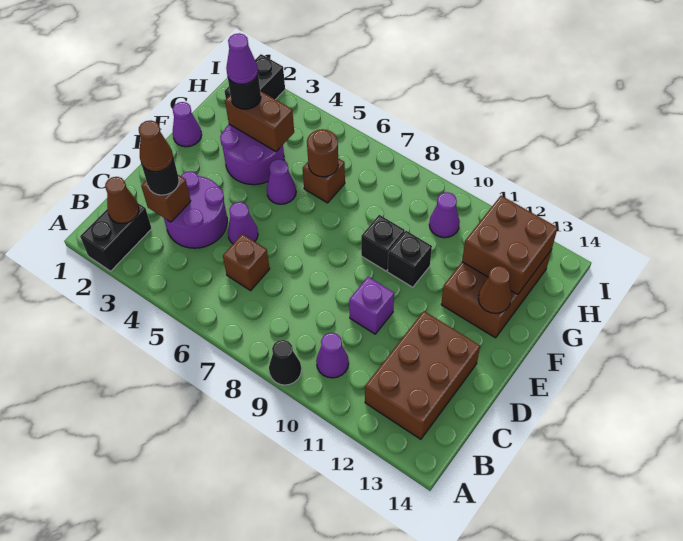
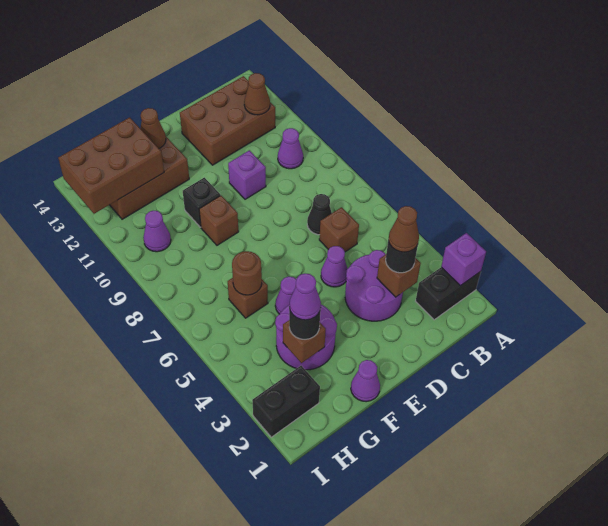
none -> purple brick A2 level 2
black cone A9 level 1 -> black cone C7 level 1
brown cone B2 level 2 -> brown cone B12 level 2
black brick F9 level 1 -> brown brick F9 level 1
brown brick G3:G4 level 2 -> brown brick G3 level 2
brown brick G12:H13 level 2 -> brown brick G12:I13 level 2

